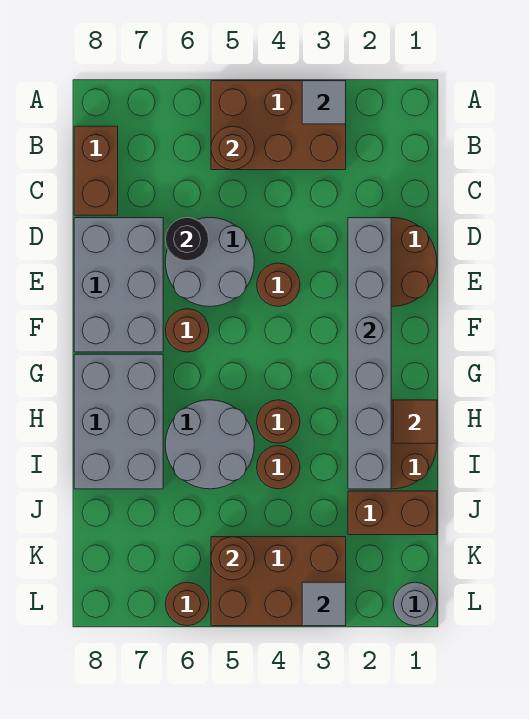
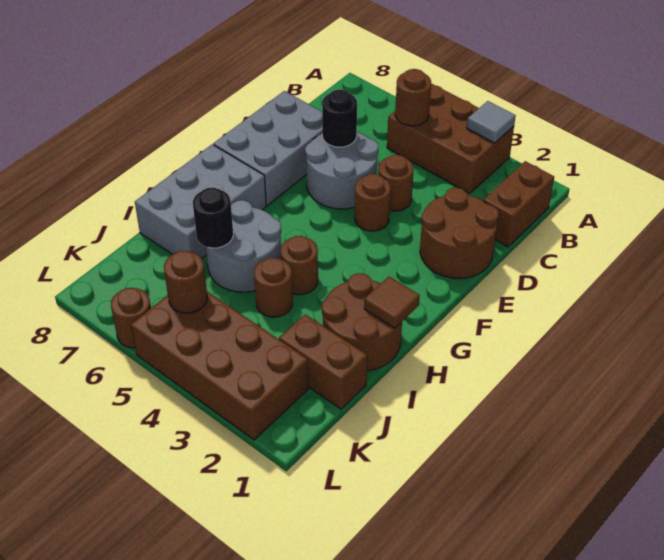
brown brick B8:C8 level 1 -> brown brick B1:C1 level 1
grey brick D2:I2 level 2 -> none
brown round brick F6 level 1 -> brown round brick D4 level 1
none -> black round brick I6 level 2
brown brick K3:L5 level 1 -> brown brick K2:L5 level 1
grey round brick L1 level 1 -> none
grey tile L3 level 2 -> none

